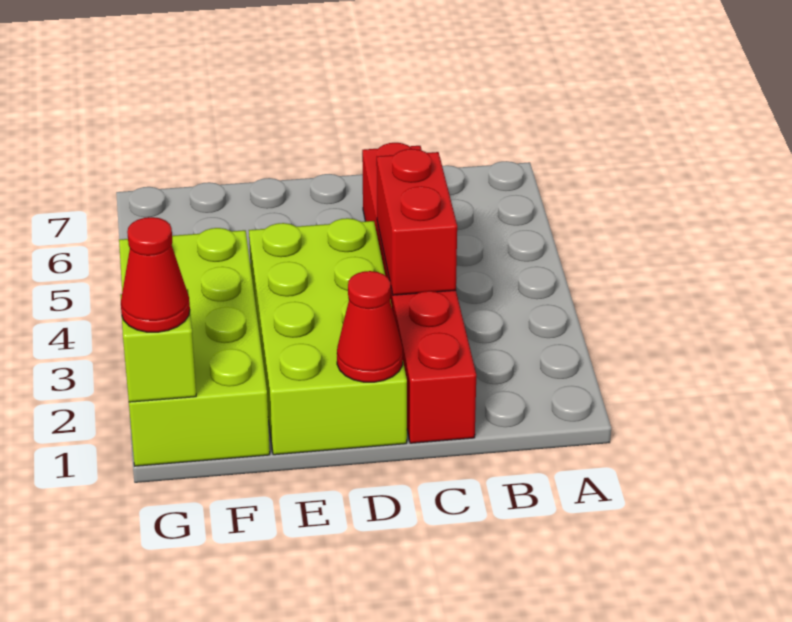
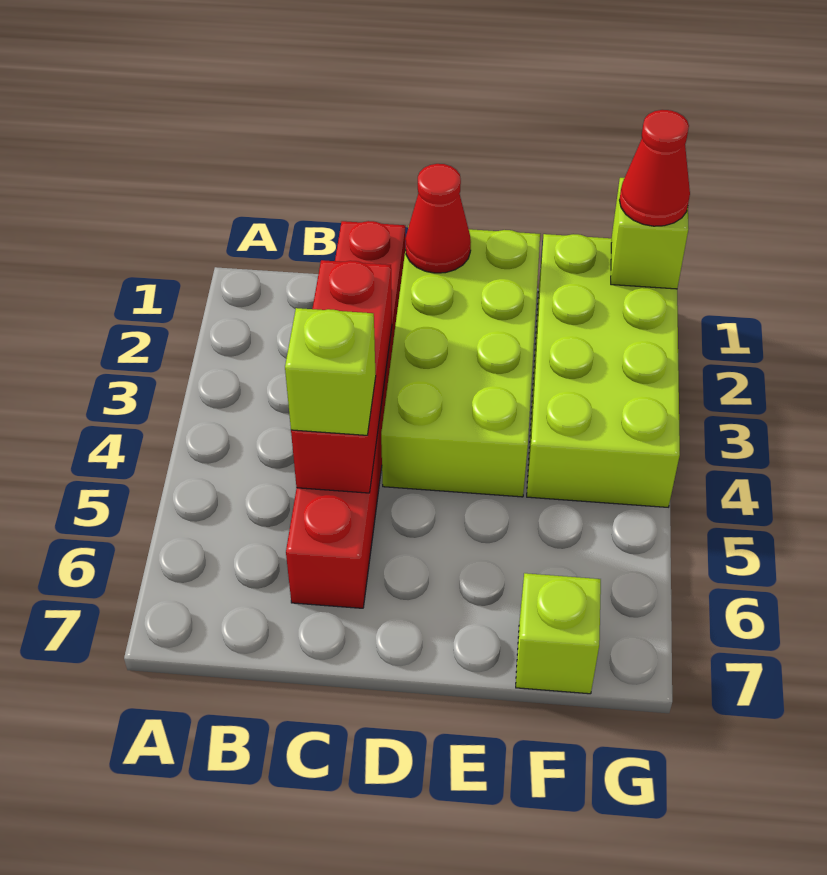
red brick C3:C4 level 2 -> red brick C3:C5 level 2
none -> lime brick C5 level 3
none -> lime brick F7 level 1

